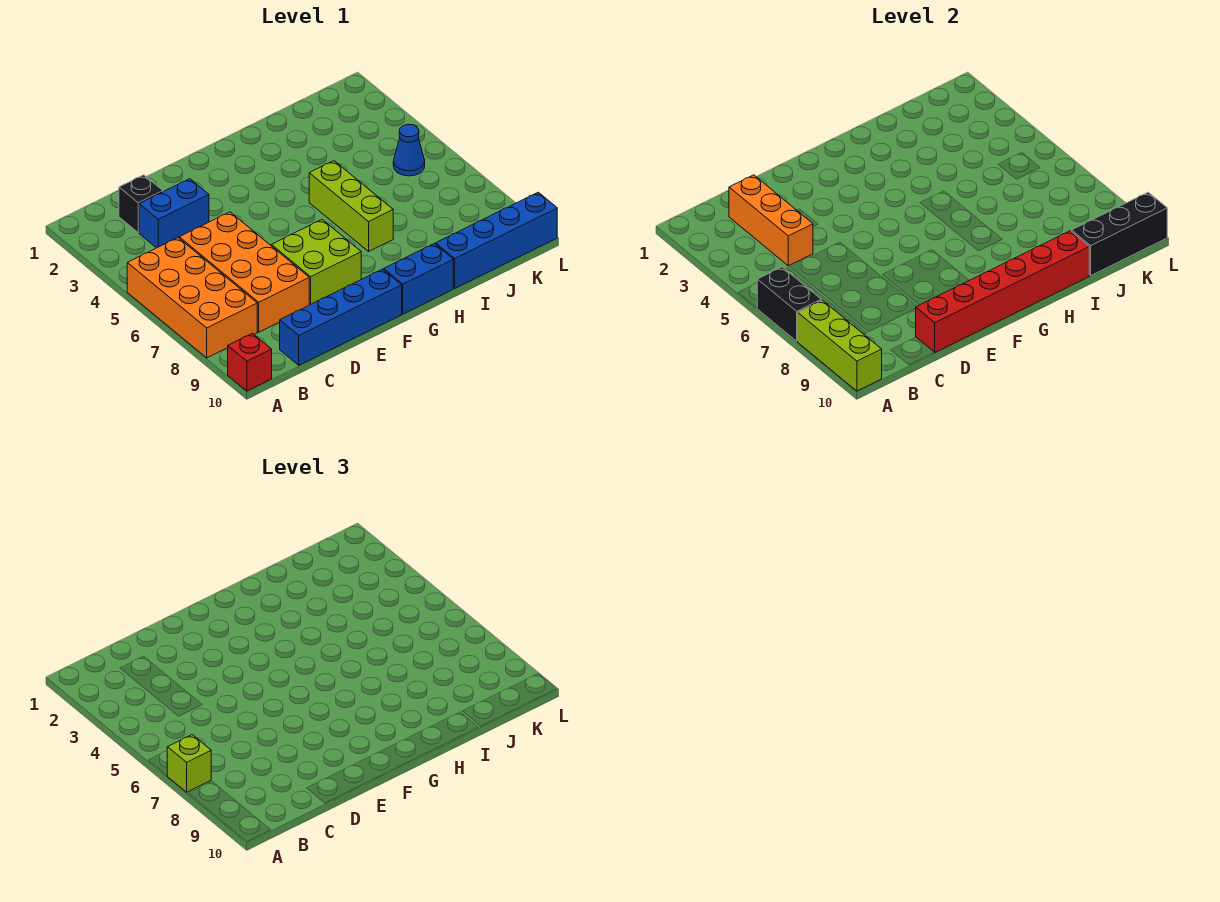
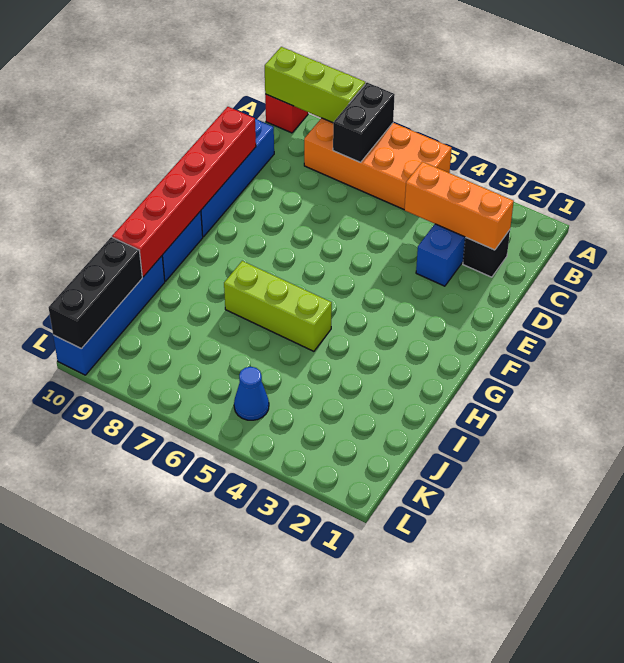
black brick A6:A7 level 2 -> black brick A7:B7 level 2
lime brick A7 level 3 -> none
orange brick C5:D8 level 1 -> none
lime brick E7:F8 level 1 -> none

